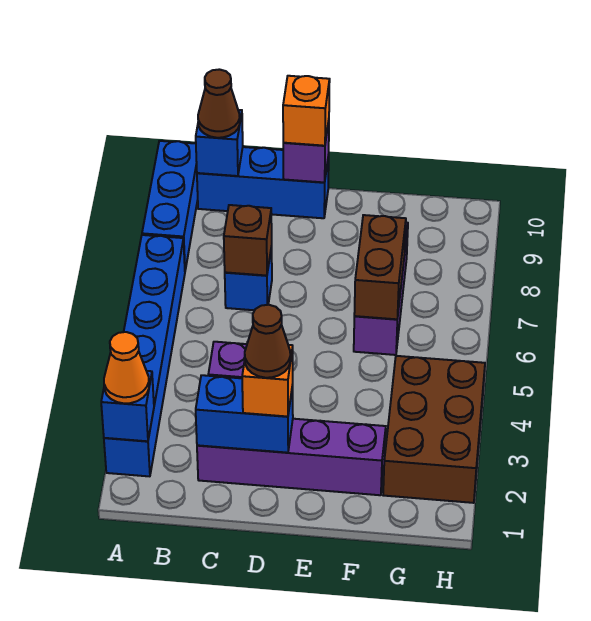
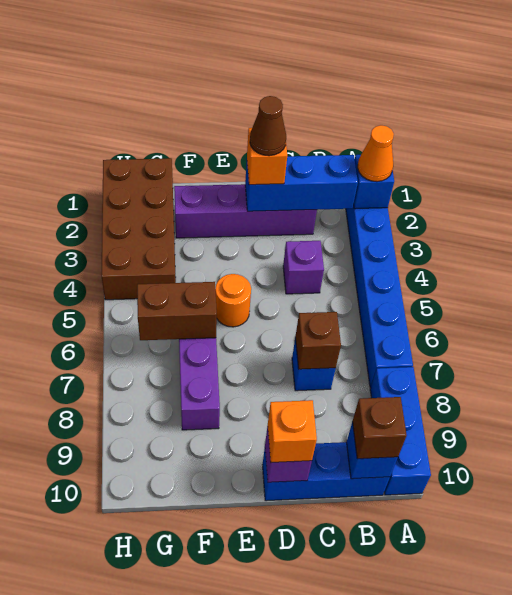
brown cone B10 level 3 -> brown brick B10 level 3
blue brick C2:D2 level 2 -> blue brick B2:D2 level 2
none -> orange round brick E5 level 1
brown brick F6:F7 level 2 -> brown brick F6:G6 level 2
brown brick G2:H4 level 1 -> brown brick G1:H4 level 1

